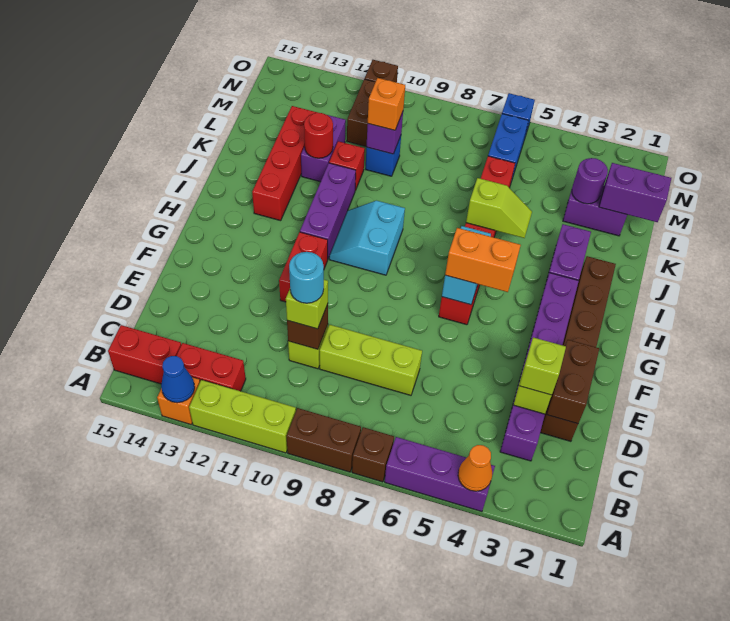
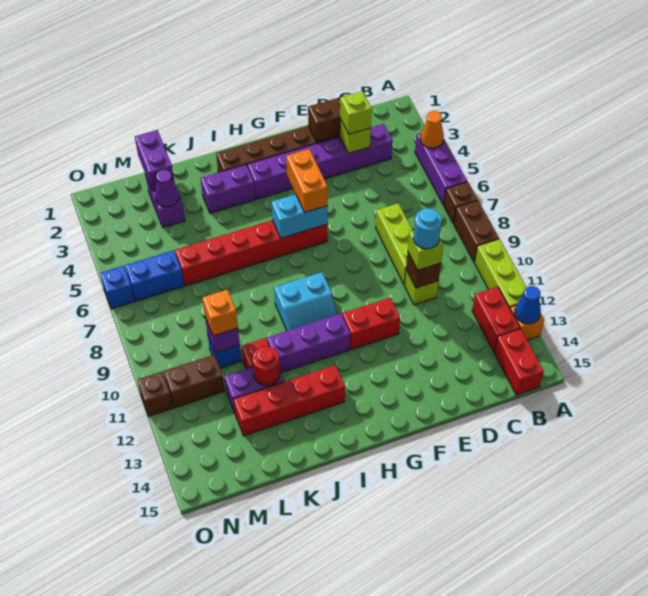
lime slope J5:J6 level 2 top 6 -> none
purple round brick L3 level 2 -> purple cone L3 level 2

